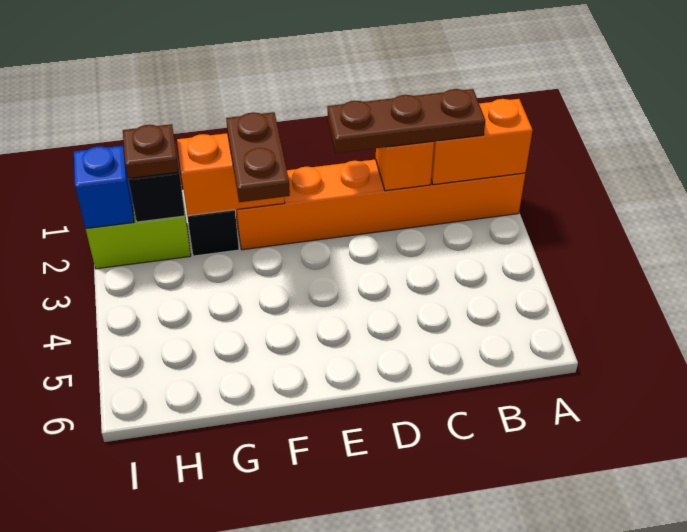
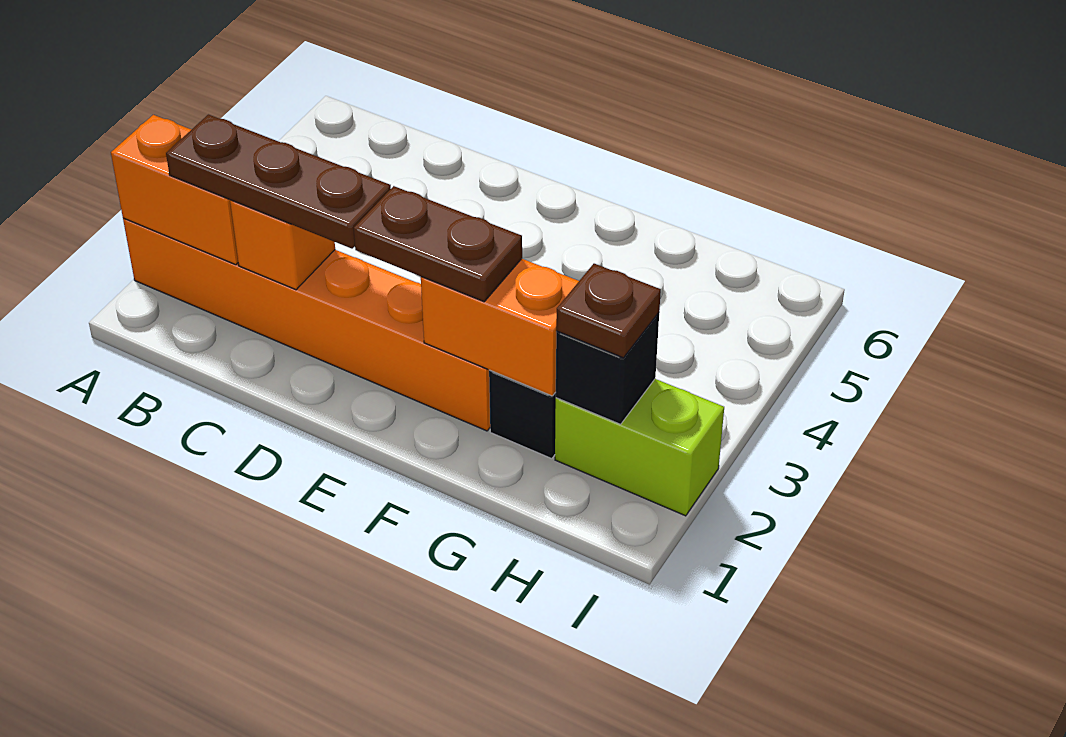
brown plate F2:F3 level 3 -> brown plate E2:F2 level 3
blue brick I2 level 2 -> none

